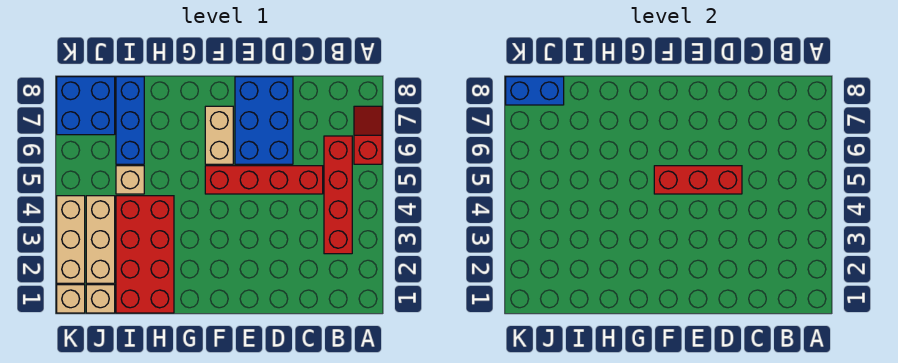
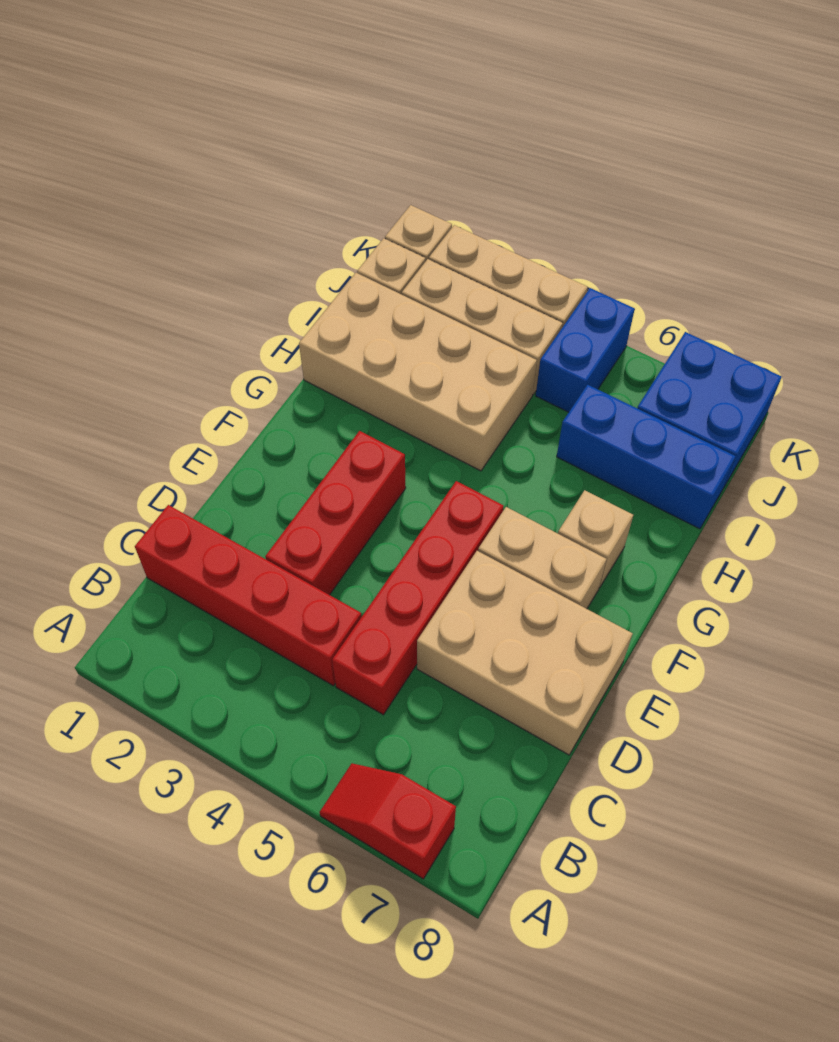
red slope A6:A7 level 1 top 6 -> red slope A6:A7 level 1 top 7
red brick B3:B6 level 1 -> red brick C1:C4 level 1
red brick D5:F5 level 2 -> red brick D3:F3 level 1
blue brick D6:E8 level 1 -> tan brick D6:E8 level 1
red brick H1:I4 level 1 -> tan brick H1:I4 level 1
tan brick I5 level 1 -> tan brick G7 level 1
blue brick J8:K8 level 2 -> blue brick J5:K5 level 1

